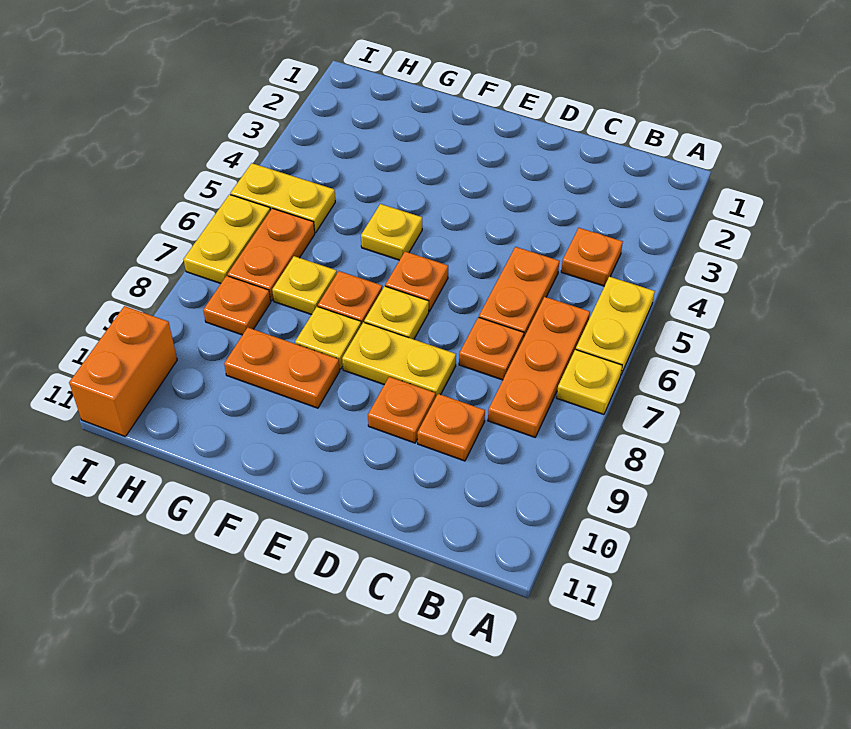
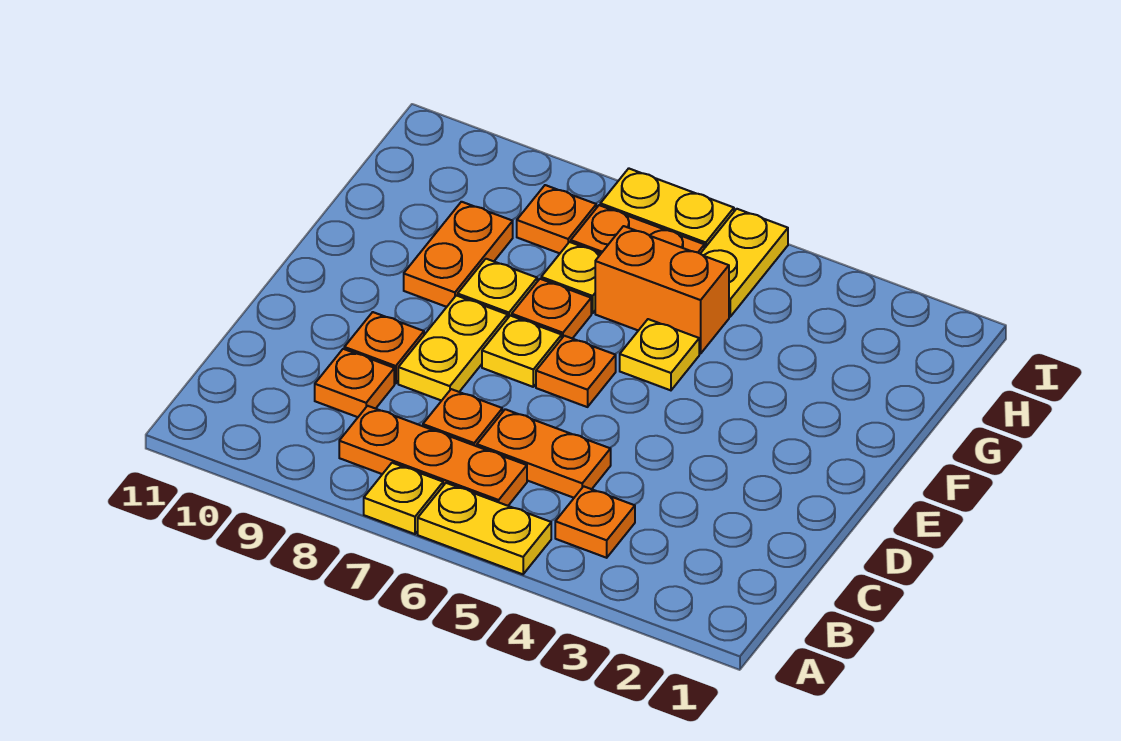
orange brick I10:I11 level 1 -> orange brick G5:G6 level 1

